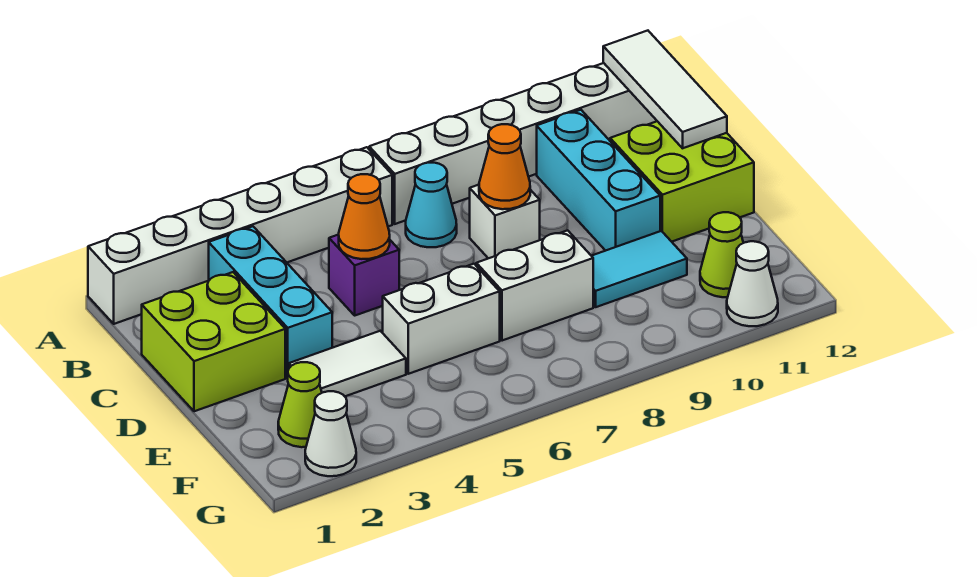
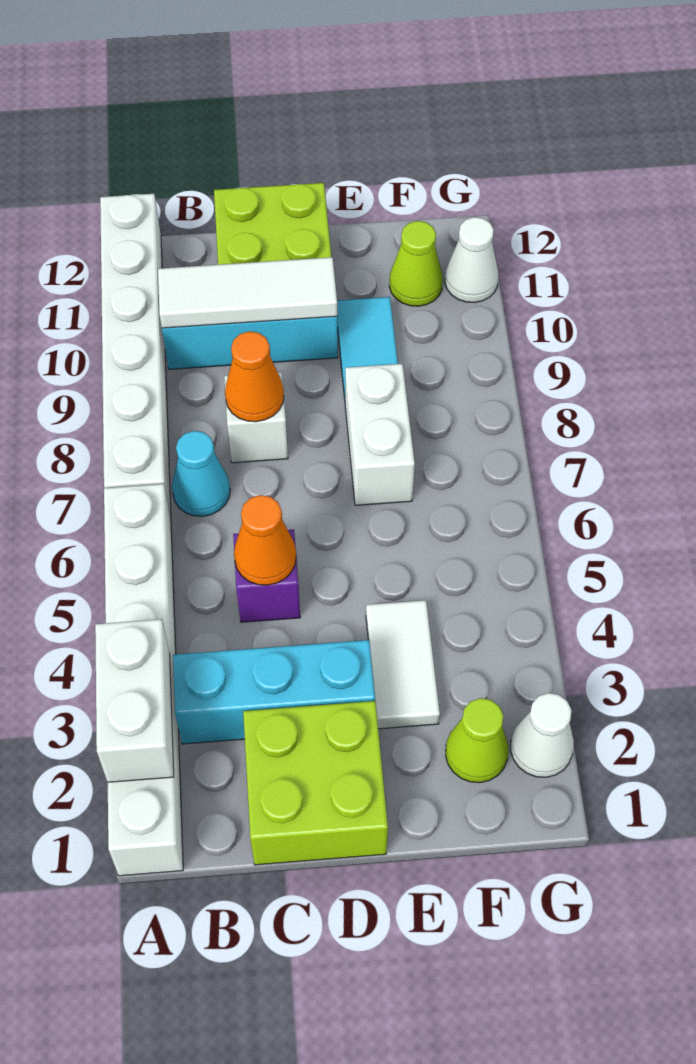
white tile A12:C12 level 2 -> white tile B10:D10 level 2
white brick E5:E6 level 1 -> white brick A2:A3 level 2

